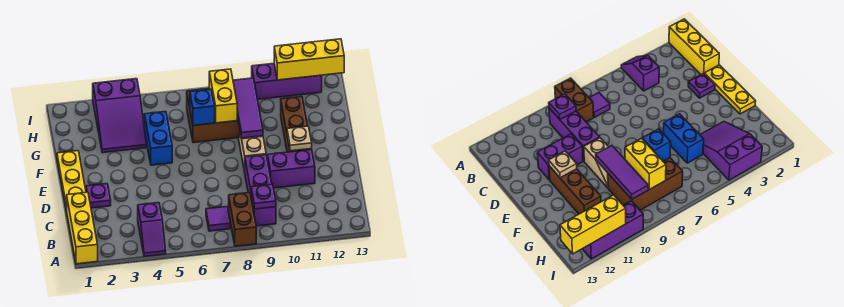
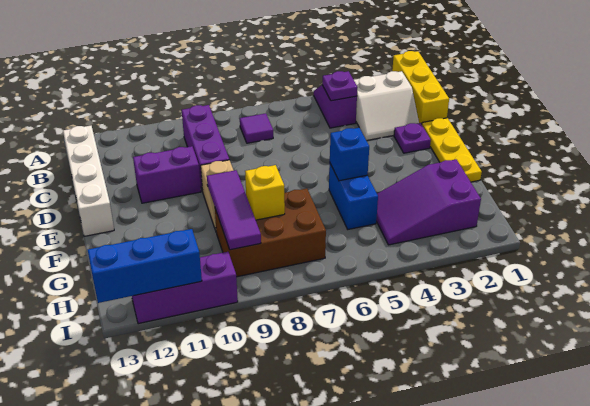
brown brick A8:B8 level 1 -> none
none -> white slope B2:C3 level 1 top B
purple plate B9 level 2 -> purple plate B4 level 2
none -> white brick B13:E13 level 1
brown brick E11:G11 level 1 -> none
tan plate E11 level 2 -> none
purple slope G3:I4 level 1 top I -> purple slope G2:H4 level 1 top 2
blue brick G7 level 2 -> blue brick F5 level 2
yellow brick G8:H8 level 2 -> yellow brick G8 level 2
yellow brick I11:I13 level 2 -> blue brick I11:I13 level 2

